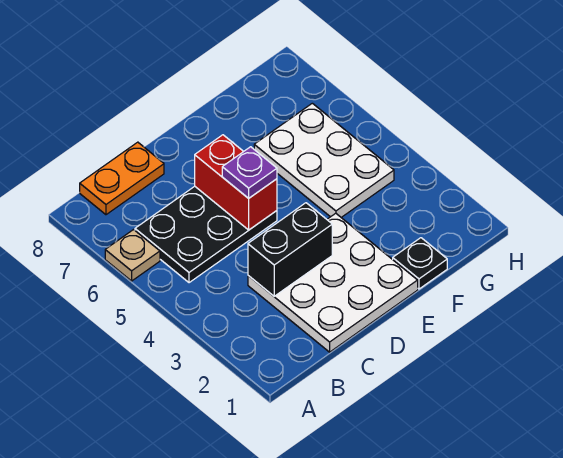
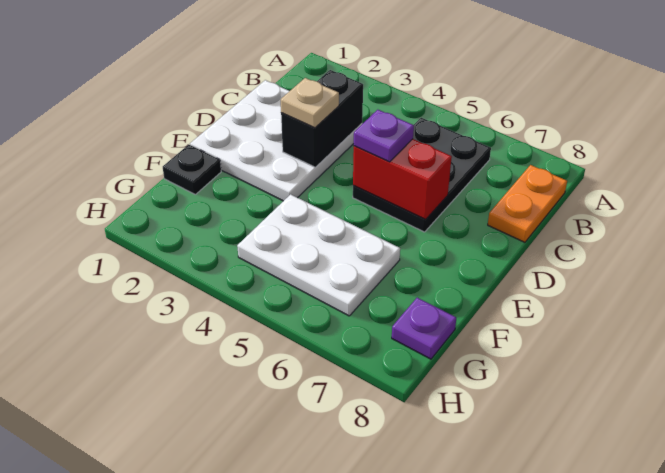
tan plate A6 level 1 -> tan plate D3 level 3
none -> purple plate G8 level 1

